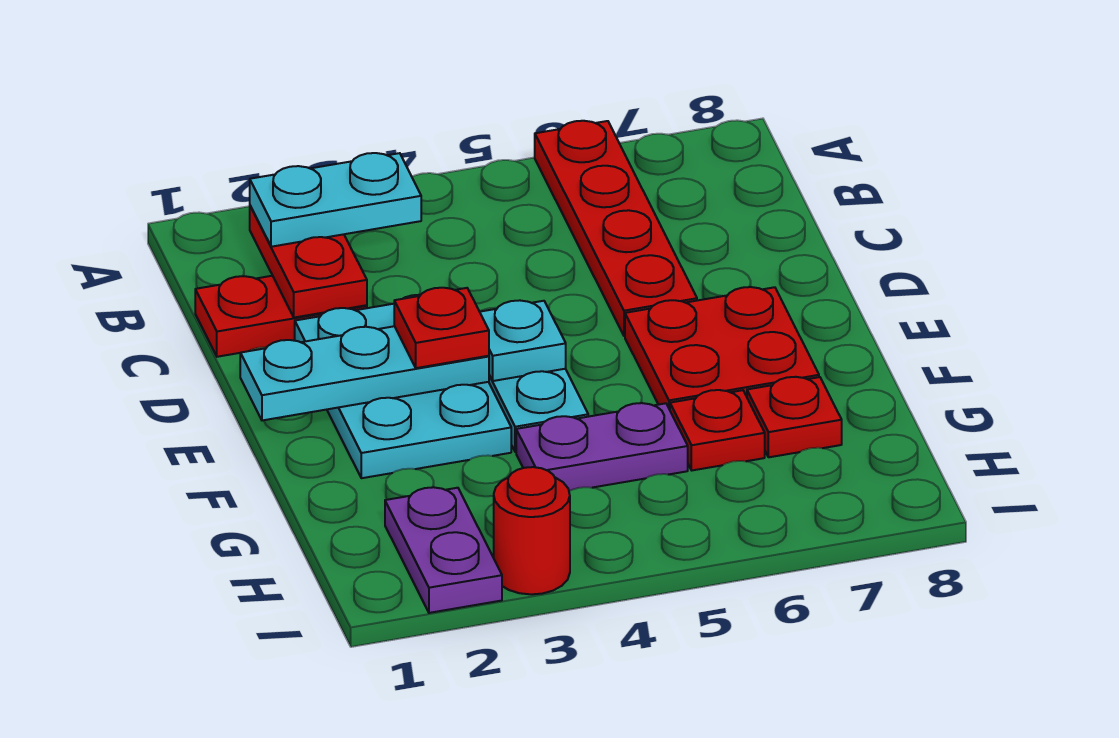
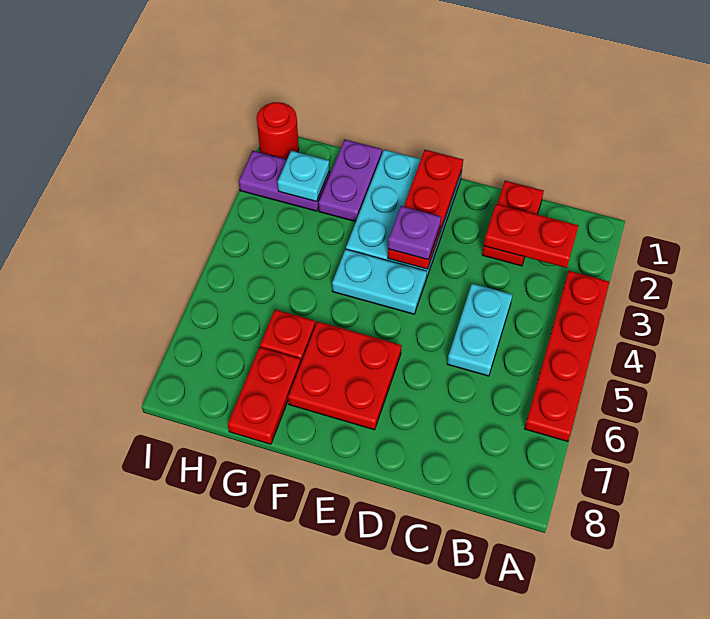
red plate A6:D6 level 1 -> red plate A3:A6 level 1
cyan plate B2:B3 level 3 -> cyan plate C4:C5 level 1
cyan plate D2:F3 level 1 -> cyan plate E1:F3 level 1
cyan plate E1:E3 level 2 -> red plate E1:E3 level 2
red plate E3 level 3 -> purple plate E3 level 3
cyan plate E4 level 2 -> cyan plate H2 level 2
purple plate G4:G5 level 1 -> purple plate G1:G2 level 1
red plate G7 level 1 -> red plate G7:G8 level 1
red round brick I3 level 1 -> red round brick I1 level 1

